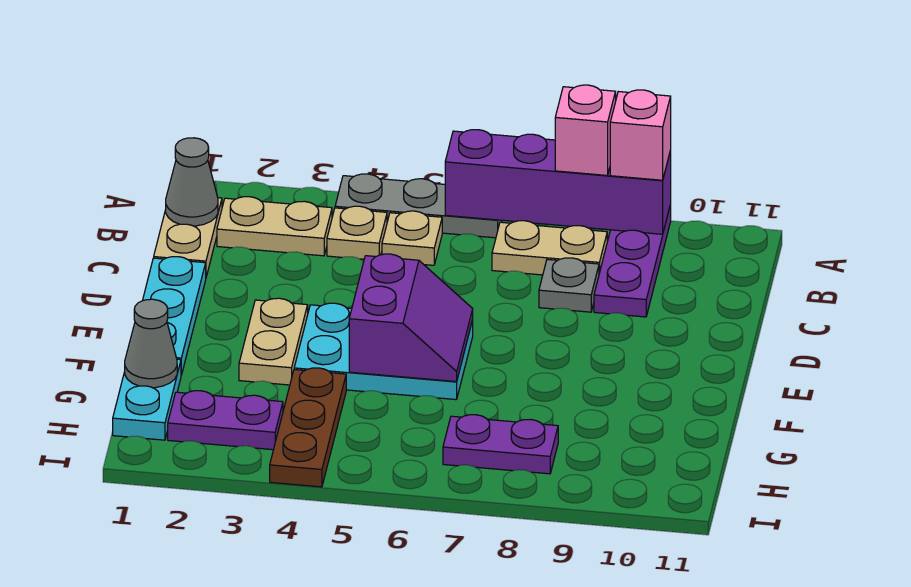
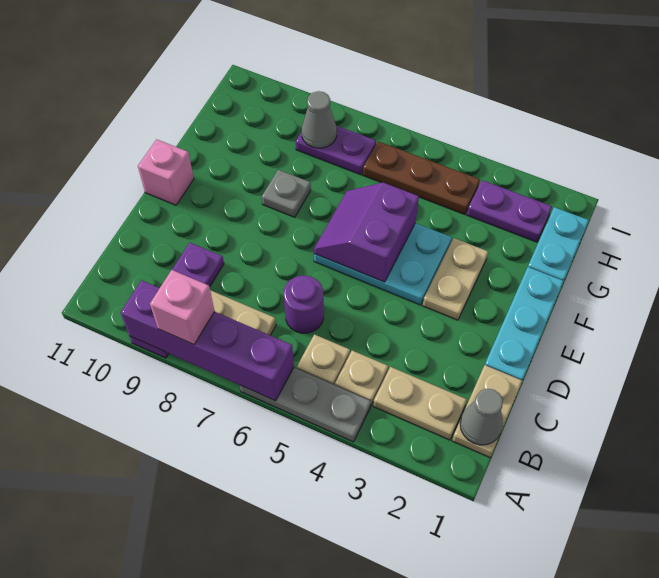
pink brick A9 level 3 -> pink brick E11 level 1
none -> purple round brick C6 level 1
grey plate C8 level 1 -> grey plate F8 level 1
grey cone G1 level 2 -> grey cone H8 level 2
brown plate G4:I4 level 1 -> brown plate H4:H6 level 1

